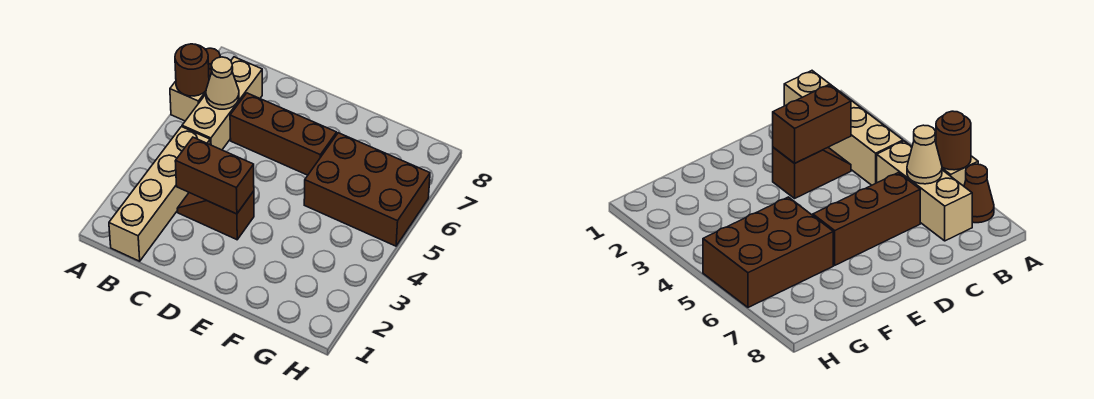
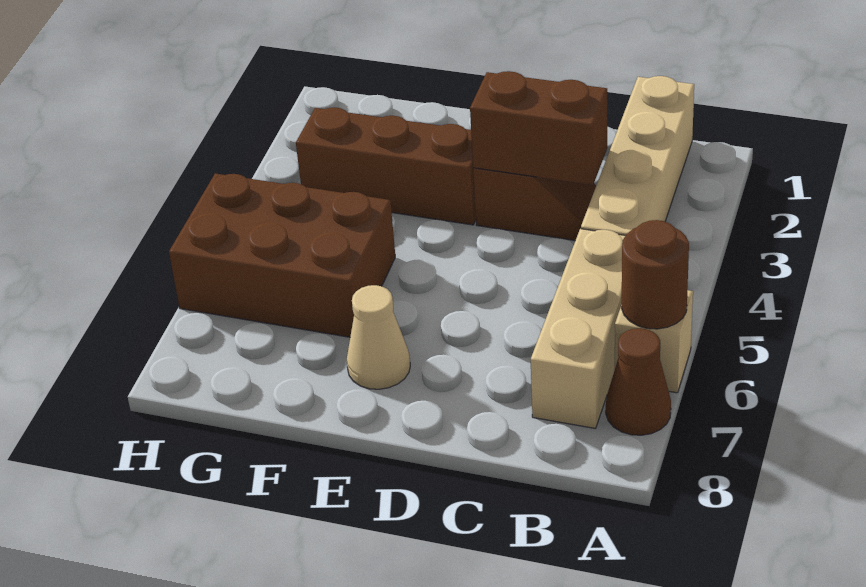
tan cone B6 level 2 -> tan cone E7 level 1
brown brick C6:E6 level 1 -> brown brick E3:G3 level 1

